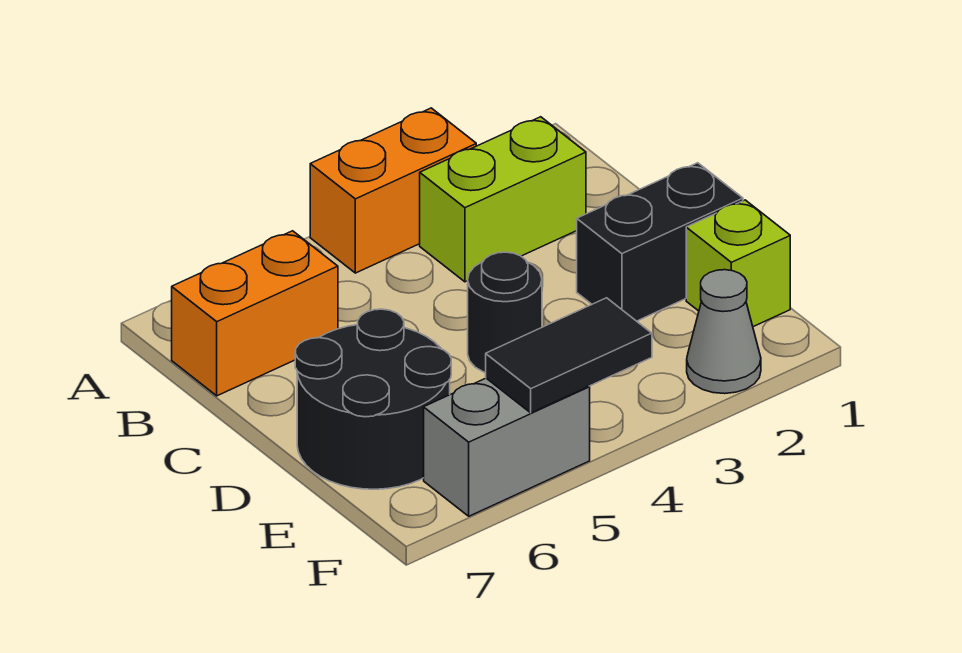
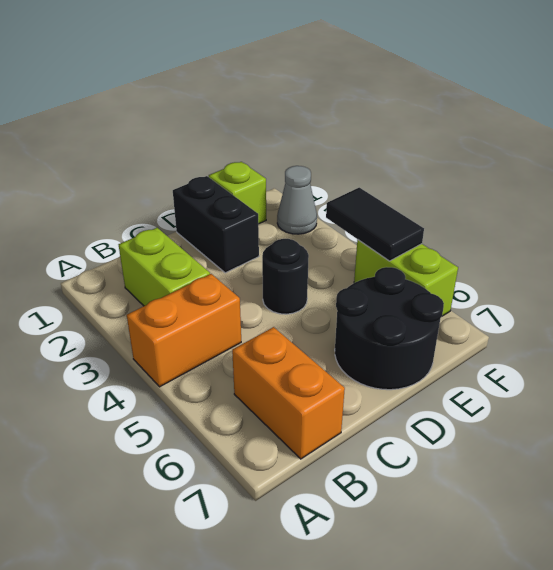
orange brick A3:A4 level 1 -> orange brick A4:B4 level 1
grey brick F5:F6 level 1 -> lime brick F5:F6 level 1

